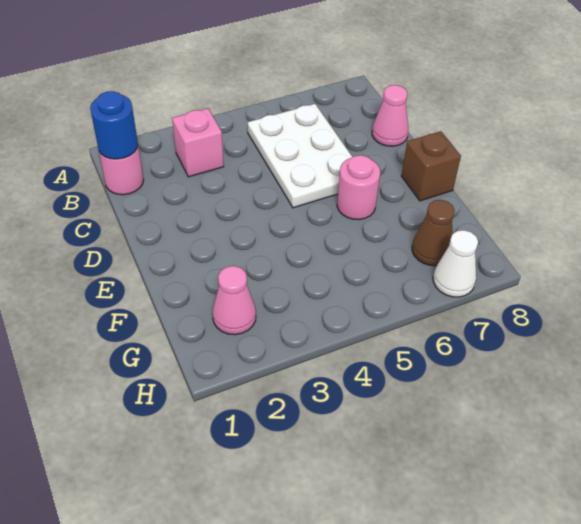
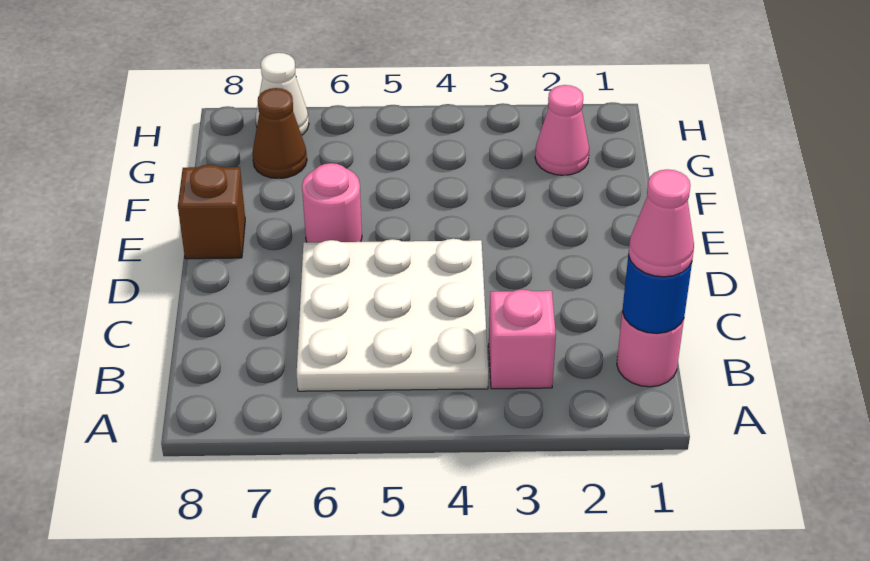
white plate B5:D6 level 1 -> white plate B4:D6 level 1
pink cone C8 level 1 -> pink cone B1 level 3

